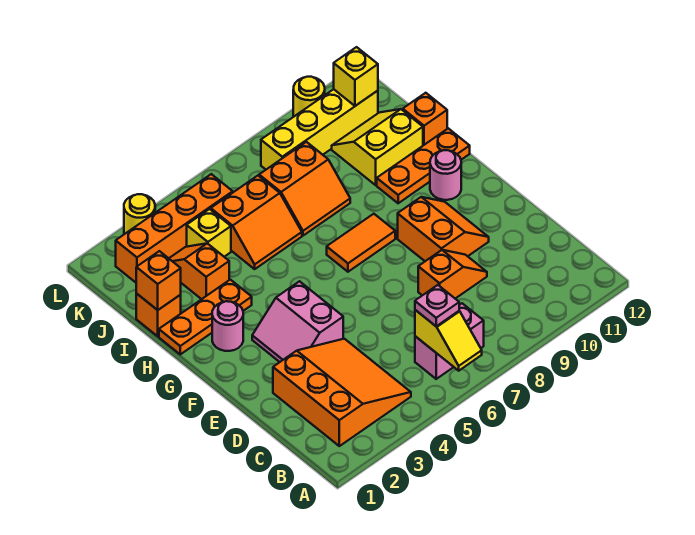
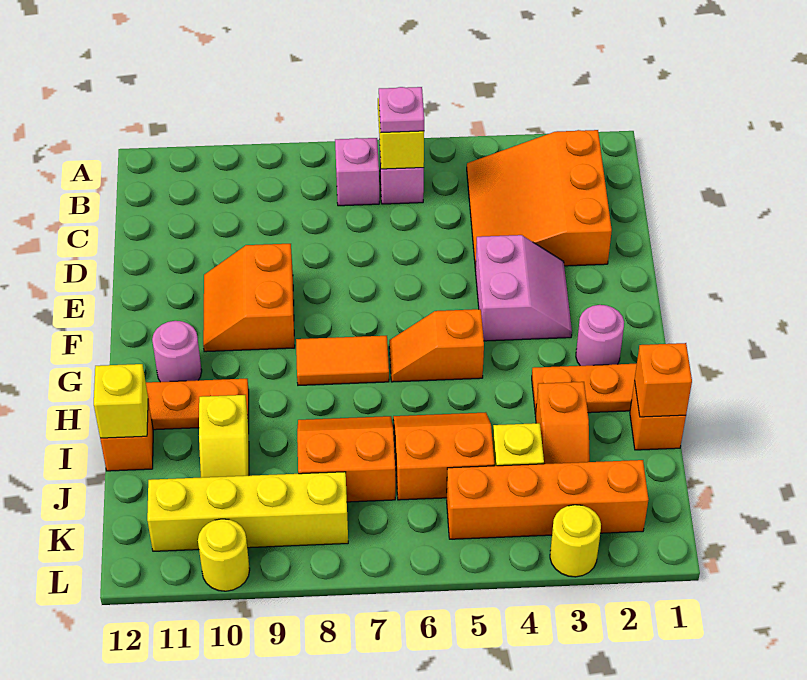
orange slope D8:D9 level 1 top 8 -> orange slope G5:G6 level 1 top 5
yellow slope I10:J11 level 1 top I -> yellow slope I10:J10 level 1 top I
yellow brick K11 level 2 -> yellow brick I12 level 2

